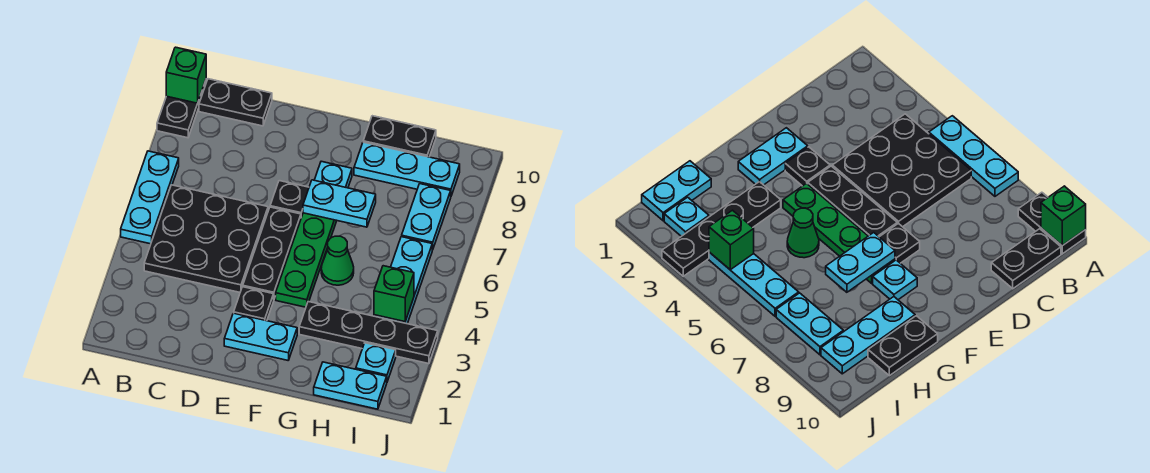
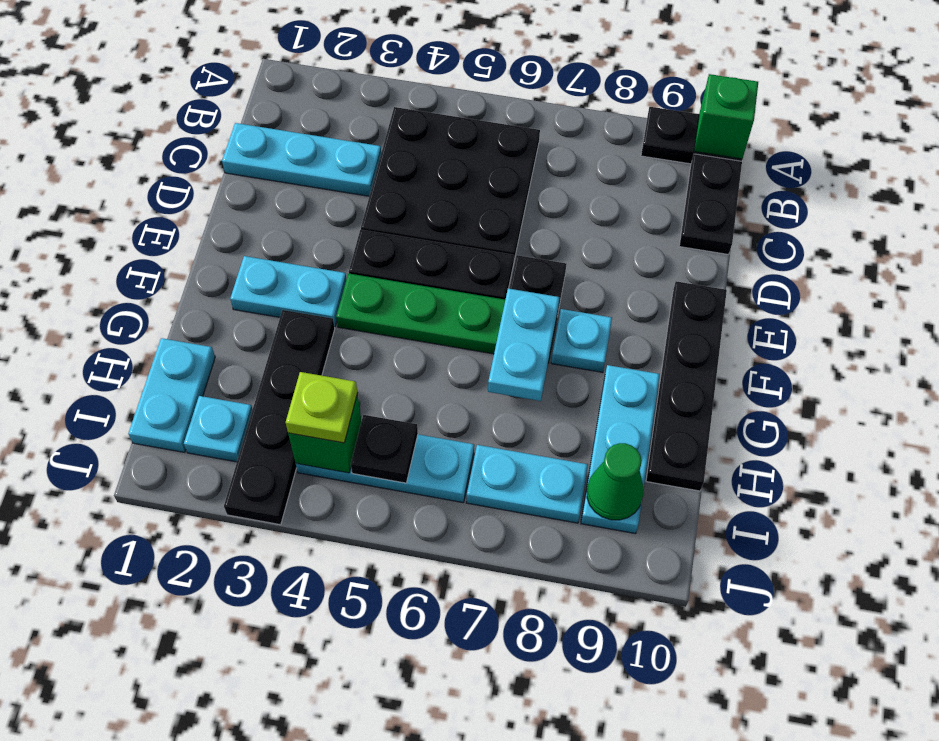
cyan plate A5:A7 level 1 -> cyan plate C1:C3 level 1
cyan plate E2:F2 level 1 -> cyan plate F2:F3 level 1
black plate E3 level 1 -> black plate I5 level 2
green cone G5 level 1 -> green cone I9 level 2
black plate G10:H10 level 1 -> black plate E10:H10 level 1
none -> lime plate I4 level 3

